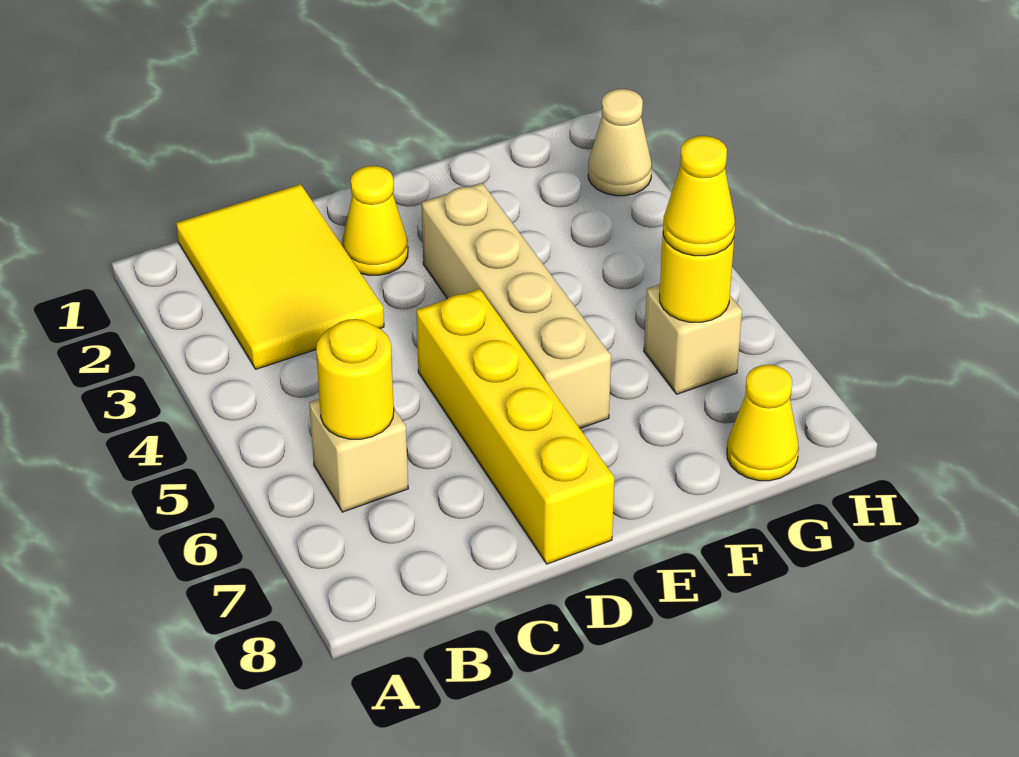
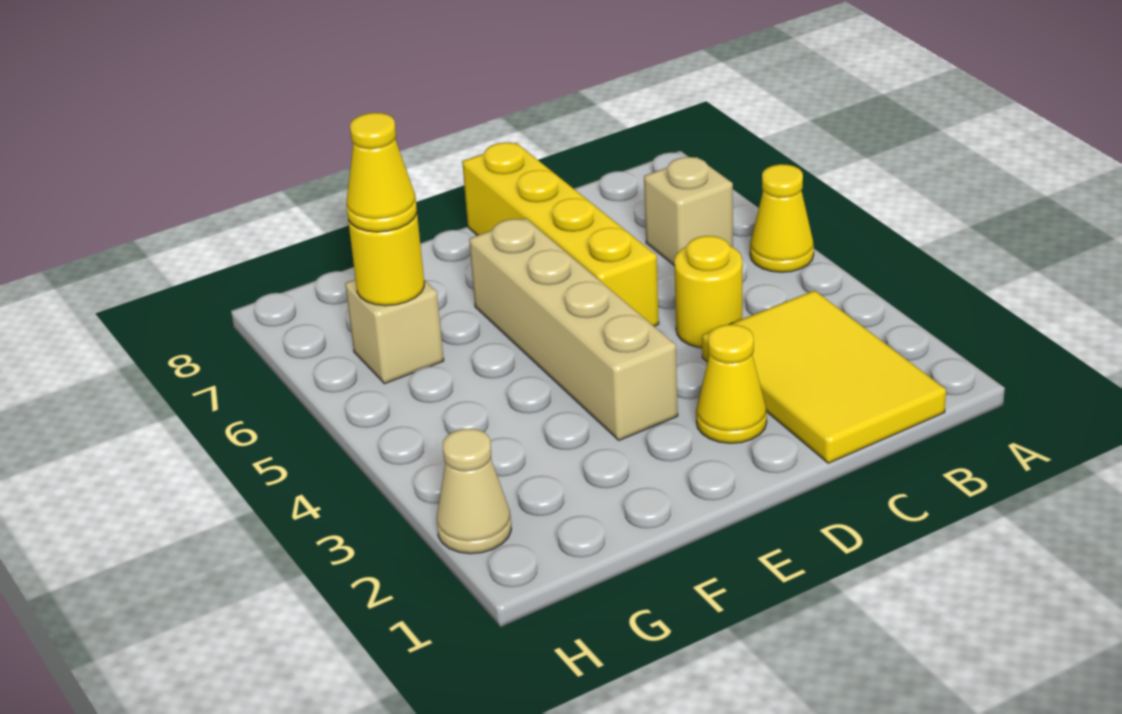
yellow round brick B6 level 2 -> yellow round brick C4 level 1
yellow cone G8 level 1 -> yellow cone A5 level 1

